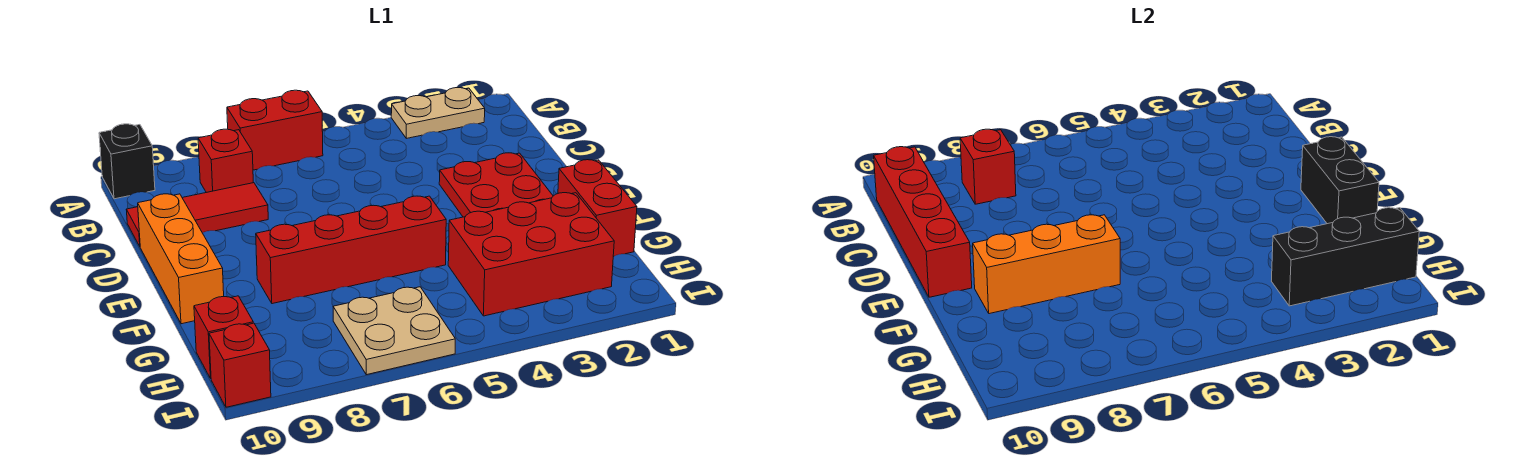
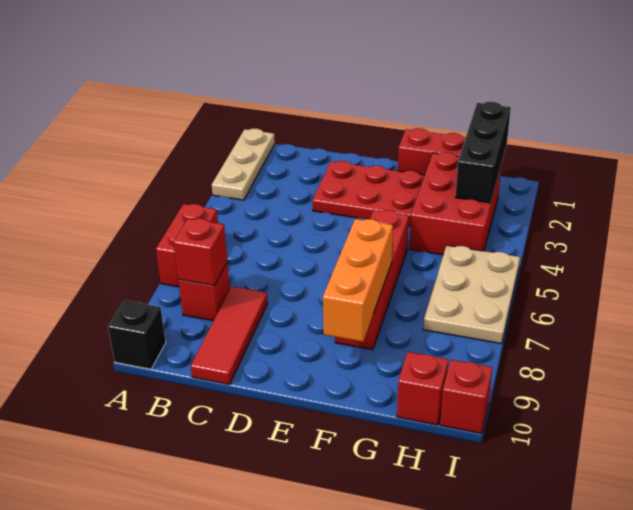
tan plate A2:A3 level 1 -> tan plate A1:A3 level 1
red brick B10:E10 level 2 -> none
orange brick D10:F10 level 1 -> none
black brick E1:F1 level 2 -> none
tan plate H6:I7 level 1 -> tan plate H5:I7 level 1

